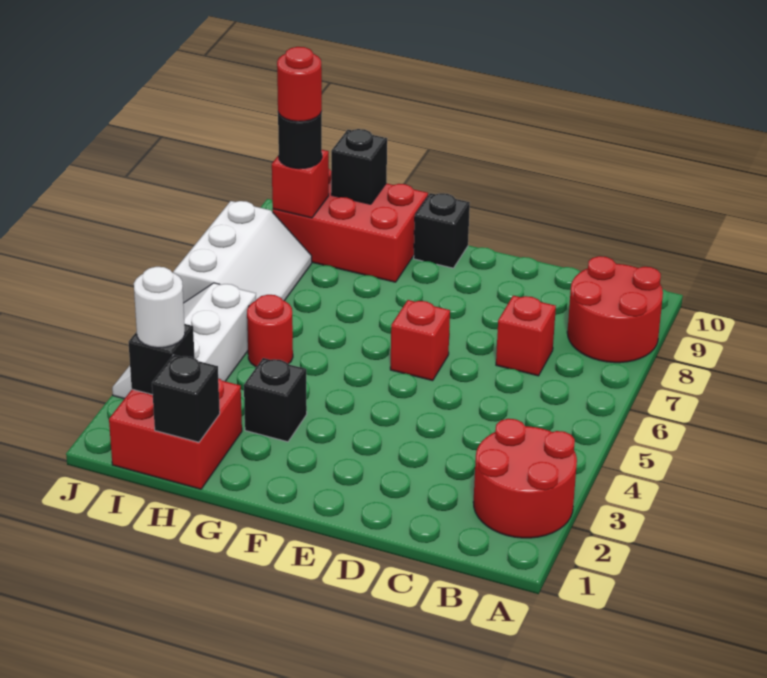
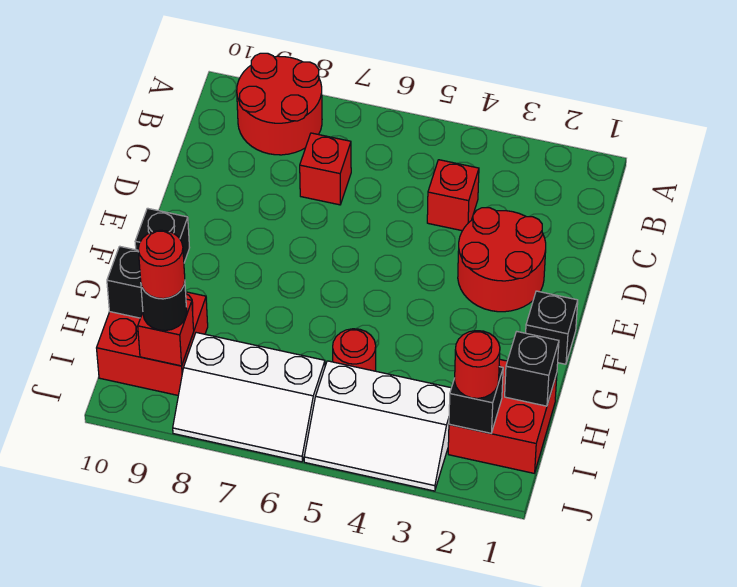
red round brick A2:B3 level 1 -> red round brick D2:E3 level 1
red brick E6 level 1 -> red brick C4 level 1
black brick G3 level 1 -> black brick F1 level 1
red brick G9:I10 level 1 -> red brick H9:I10 level 1
white round brick I2 level 3 -> red round brick I2 level 3
white slope I6:J8 level 1 top J -> white slope I6:J8 level 1 top I

